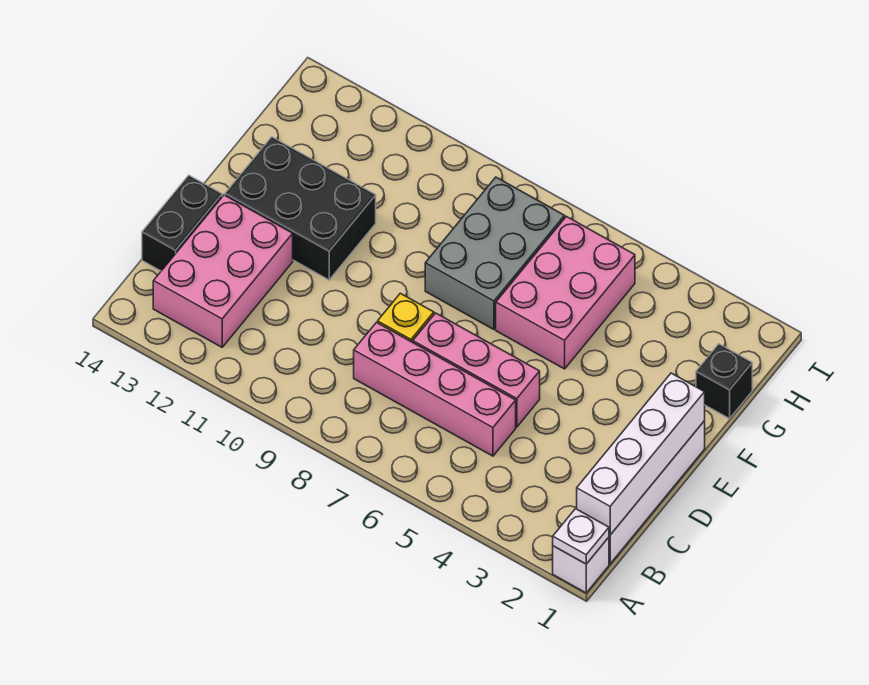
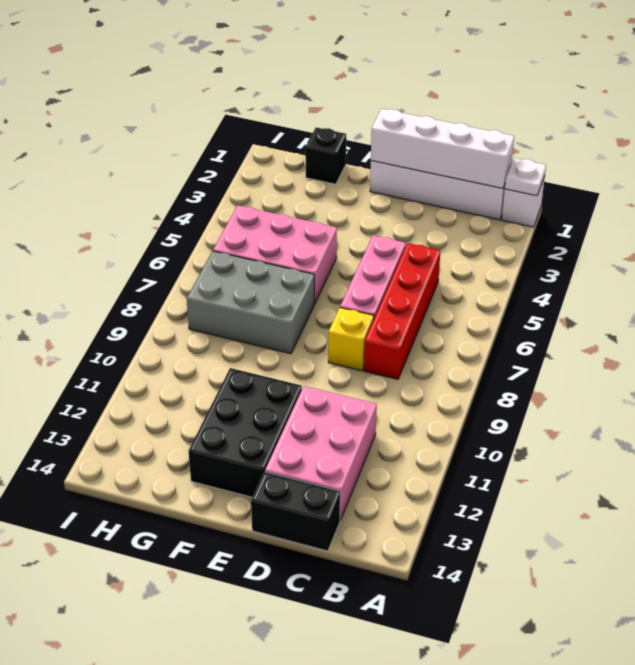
pink brick B12:D13 level 1 -> pink brick C11:D13 level 1
pink brick C5:C8 level 1 -> red brick C5:C8 level 1

